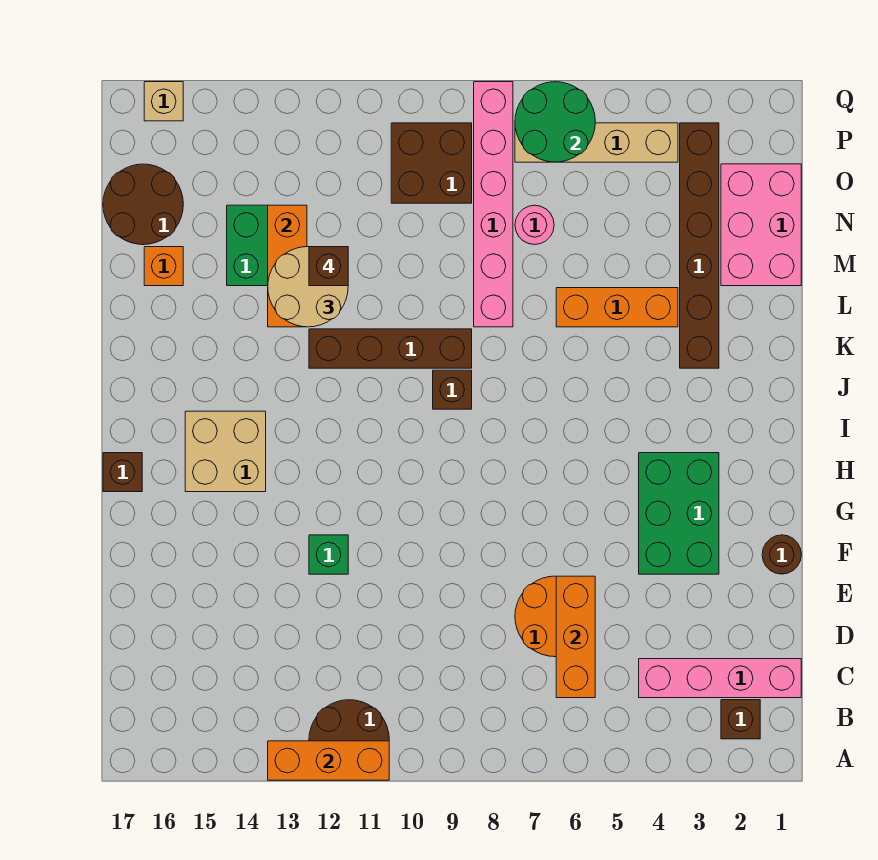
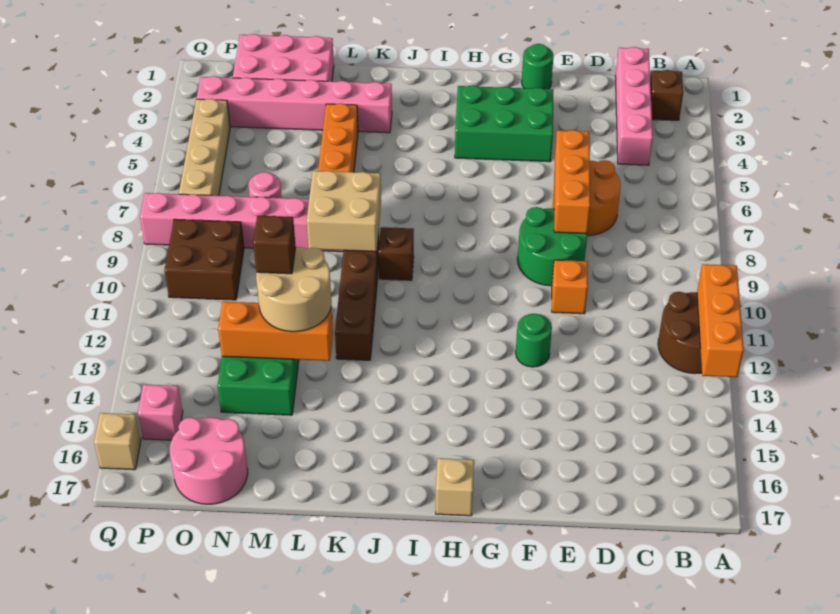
orange brick C6:E6 level 2 -> orange brick E6:E8 level 2
brown round brick F1 level 1 -> green round brick F1 level 1
green brick F12 level 1 -> green round brick F12 level 1
tan brick H14:I15 level 1 -> tan brick K8:L9 level 2
brown brick H17 level 1 -> tan brick H17 level 1
brown brick K3:P3 level 1 -> pink brick K3:P3 level 1
orange brick M16 level 1 -> orange brick E10 level 1
brown round brick N16:O17 level 1 -> pink round brick N16:O17 level 1
green round brick P6:Q7 level 2 -> green round brick E8:F9 level 1
none -> pink brick P15 level 1

